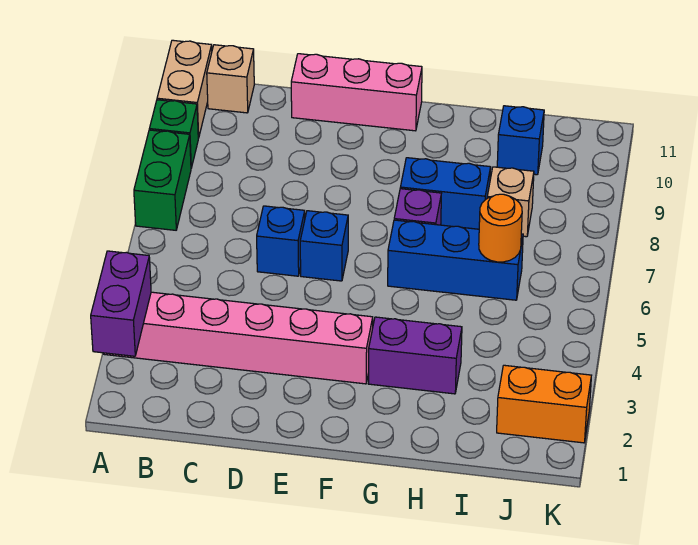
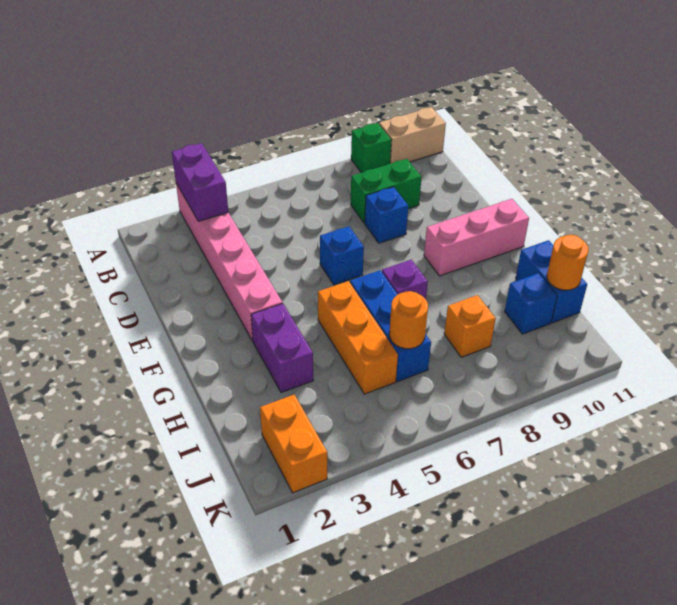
purple brick A2:A3 level 2 -> purple brick A3:B3 level 2
green brick A7:A8 level 1 -> green brick C8:C9 level 1
tan brick B11 level 1 -> none
blue brick D6 level 1 -> blue brick D8 level 1
pink brick D11:F11 level 1 -> pink brick F9:F11 level 1
none -> orange brick G5:I5 level 1
blue brick G8:H8 level 1 -> blue brick H11:I11 level 1
tan brick I8 level 1 -> orange brick I8 level 1
none -> orange round brick I11 level 2

